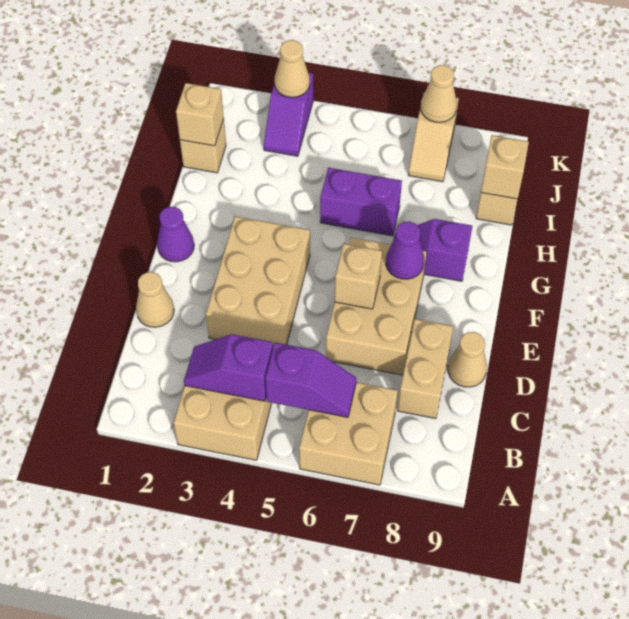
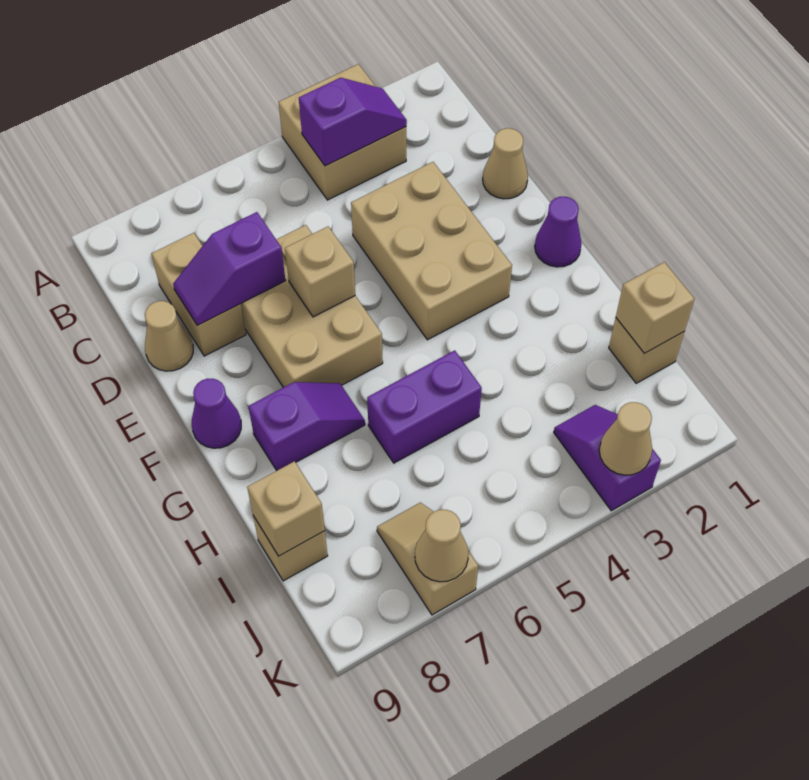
tan brick A6:B7 level 1 -> none
purple slope B5:B6 level 2 top 5 -> purple slope D7:D8 level 2 top 7
purple cone F7 level 2 -> purple cone F9 level 1

